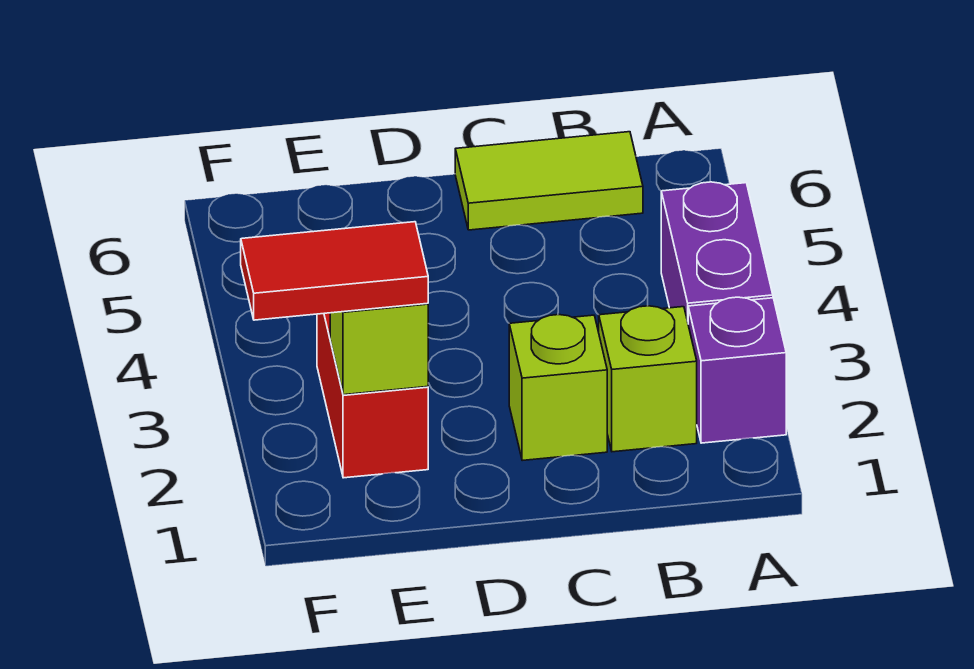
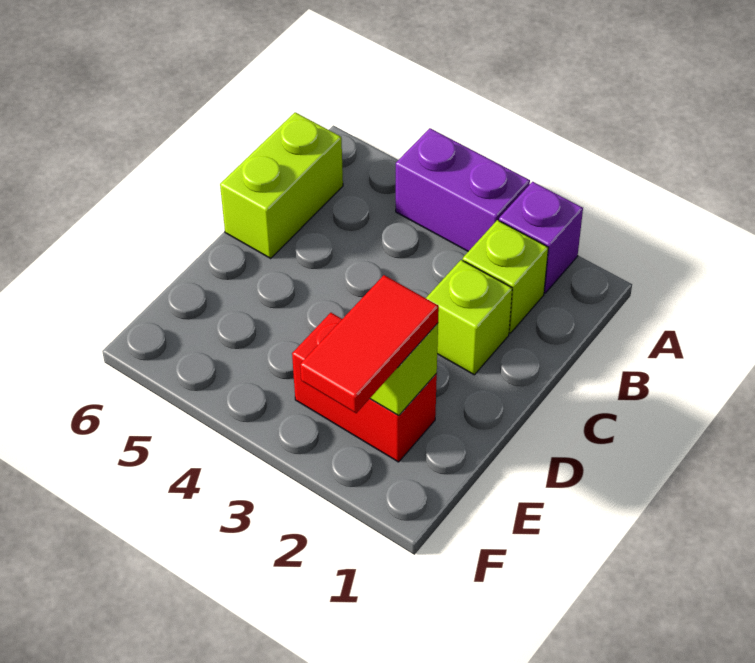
lime tile B6:C6 level 1 -> lime brick B6:C6 level 1

